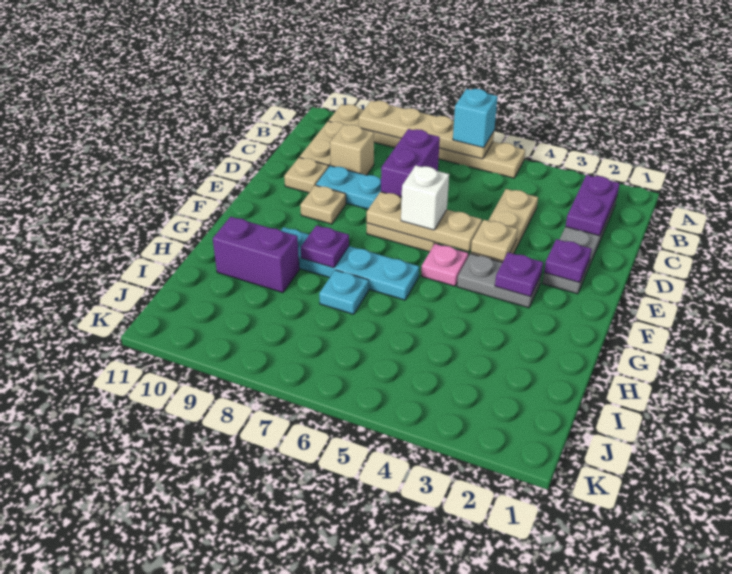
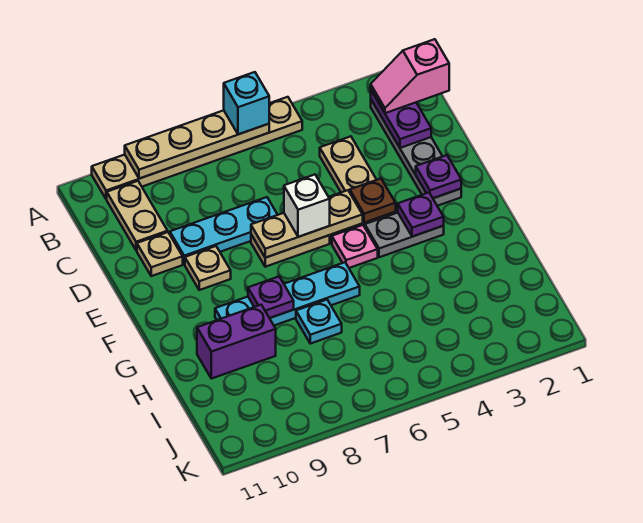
none -> pink slope B1:B2 level 3 top 1
purple brick C7:D7 level 2 -> none
tan brick C9 level 1 -> none
tan plate E4 level 2 -> brown plate E4 level 2

